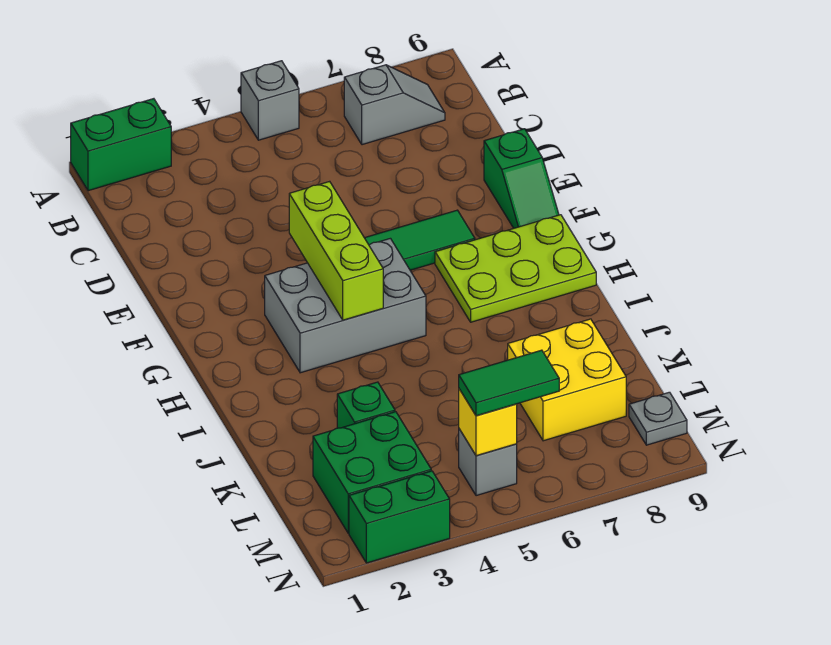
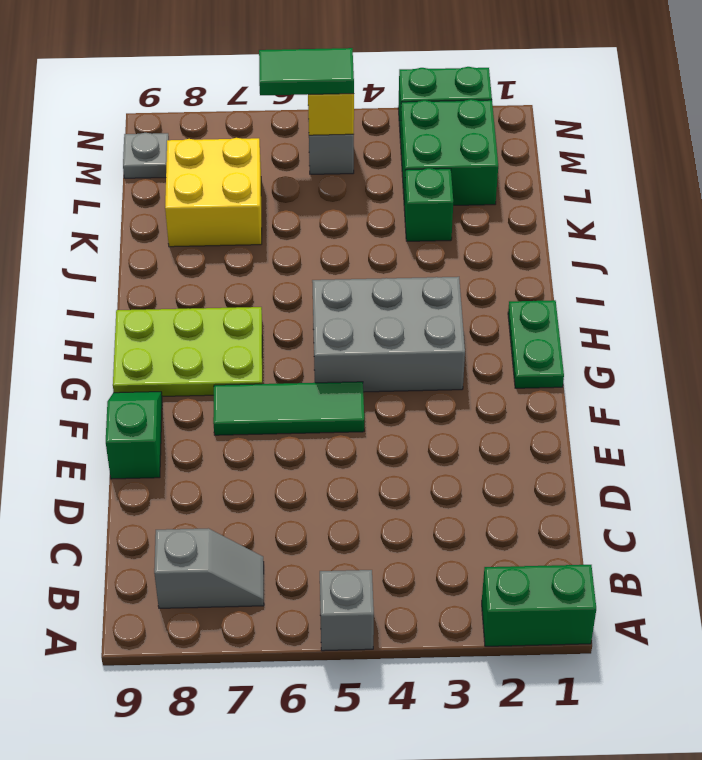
grey slope B7:B8 level 1 top 7 -> grey slope B7:B8 level 1 top 8
lime brick F4:H4 level 2 -> none
none -> green plate G1:H1 level 1

